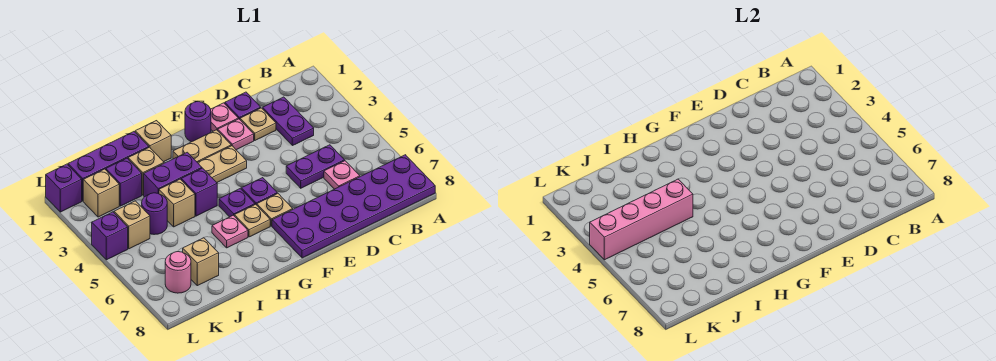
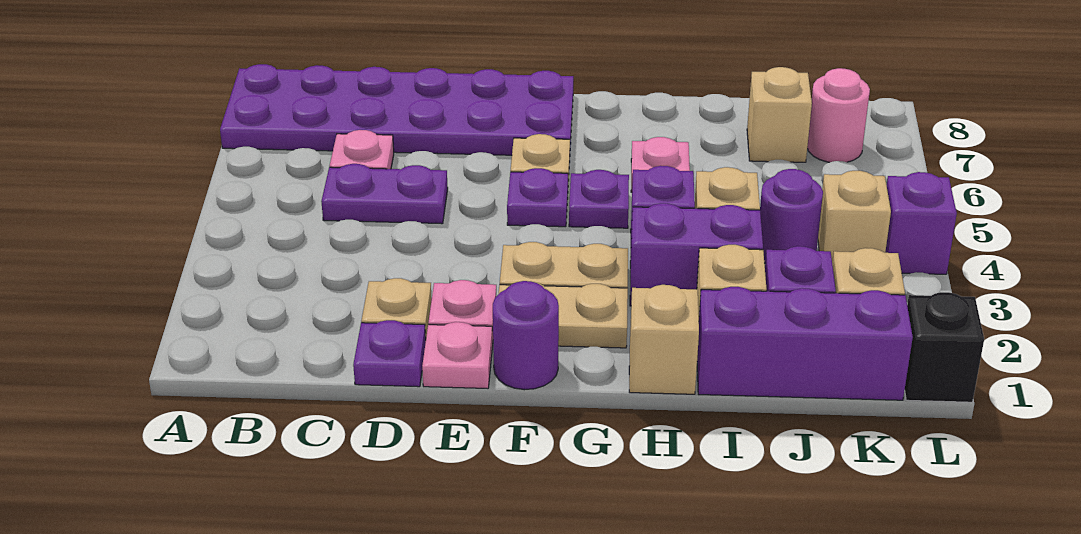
purple plate C2:C3 level 1 -> none
tan plate G6 level 1 -> none
pink brick I4:L4 level 2 -> none
purple brick L1 level 1 -> black brick L1 level 1

